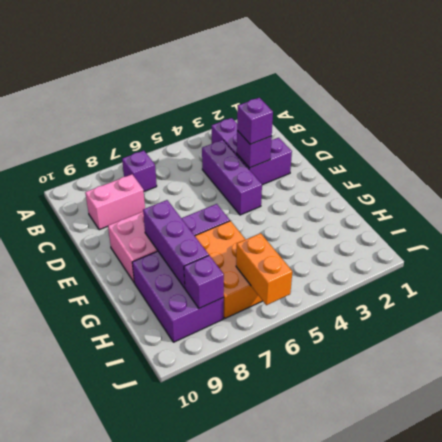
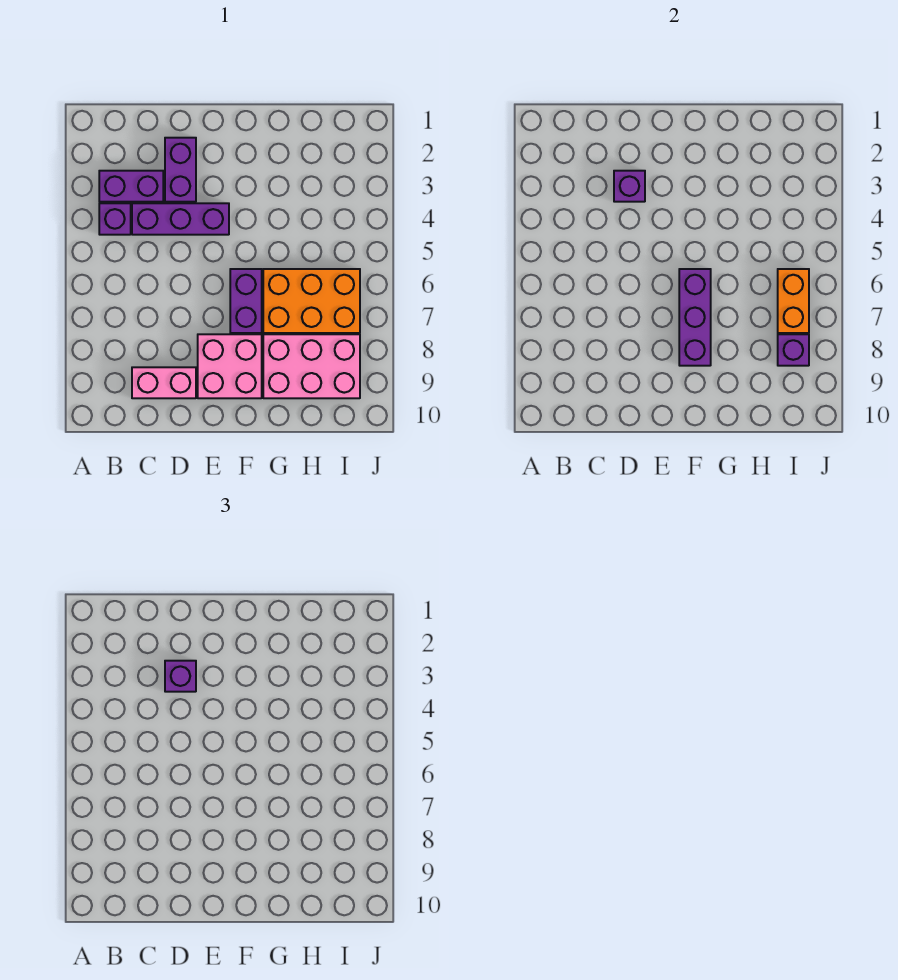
purple brick B7 level 1 -> purple brick B4 level 1
pink brick C8:C9 level 1 -> pink brick C9:D9 level 1
purple brick F8:H8 level 2 -> purple brick F6:F8 level 2
purple brick G8:I9 level 1 -> pink brick G8:I9 level 1
orange brick I6:J6 level 2 -> orange brick I6:I7 level 2

